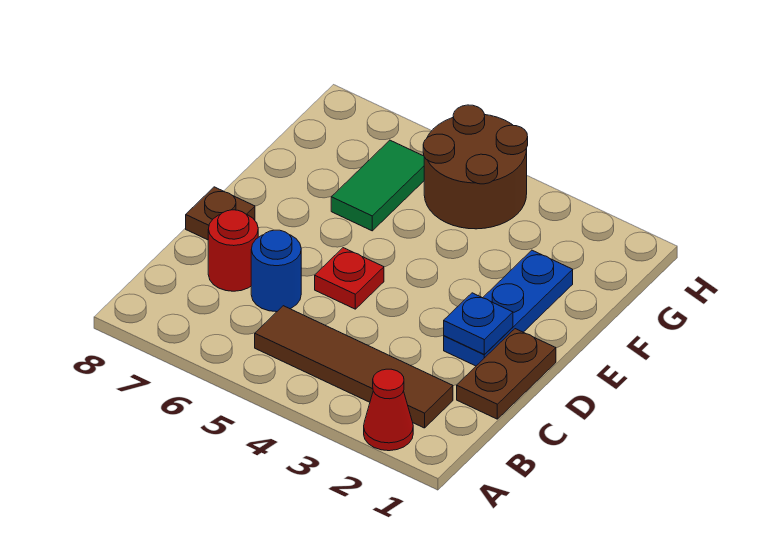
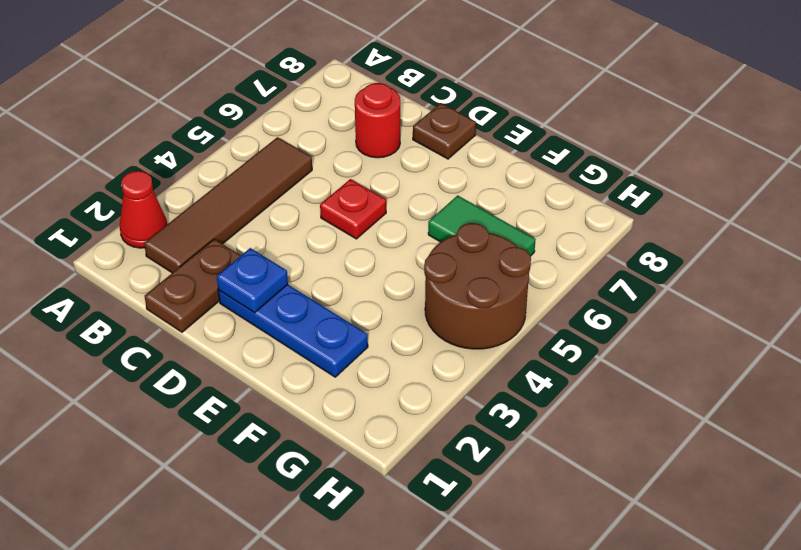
brown plate C1:D1 level 1 -> brown plate C1:C2 level 1
blue round brick C6 level 1 -> none

